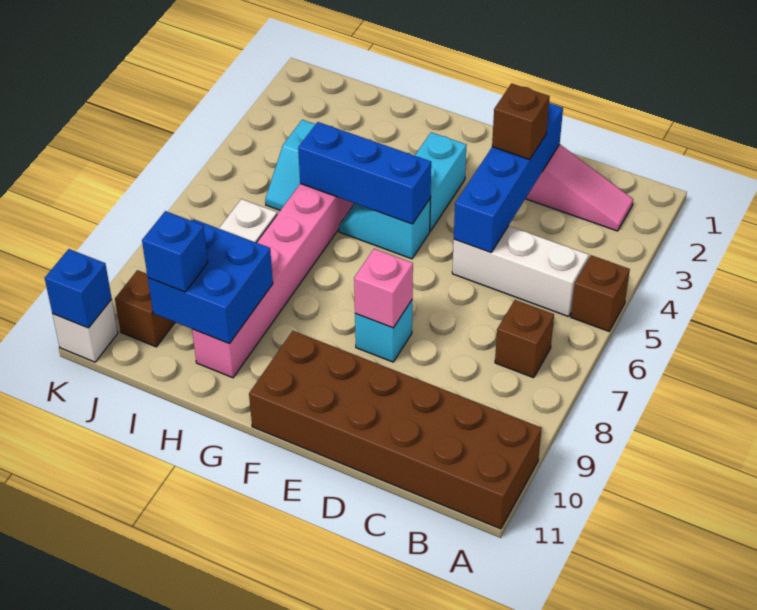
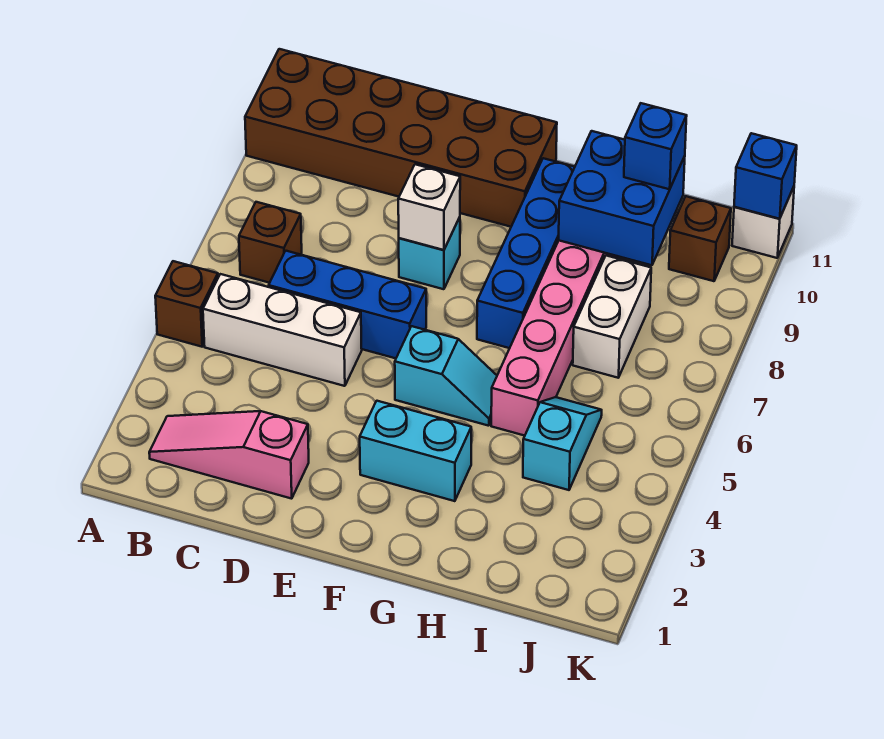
blue brick D2:D5 level 2 -> blue brick G7:G10 level 1
brown brick D3 level 3 -> none
pink brick E8 level 2 -> white brick E8 level 2
cyan brick F3:F4 level 1 -> cyan brick F3:G3 level 1
blue brick F5:H5 level 2 -> blue brick C6:E6 level 1

